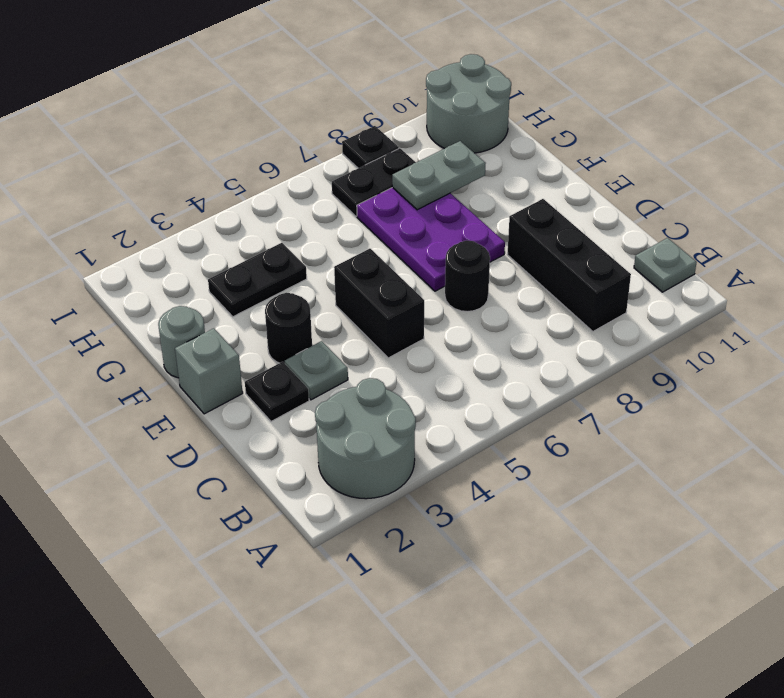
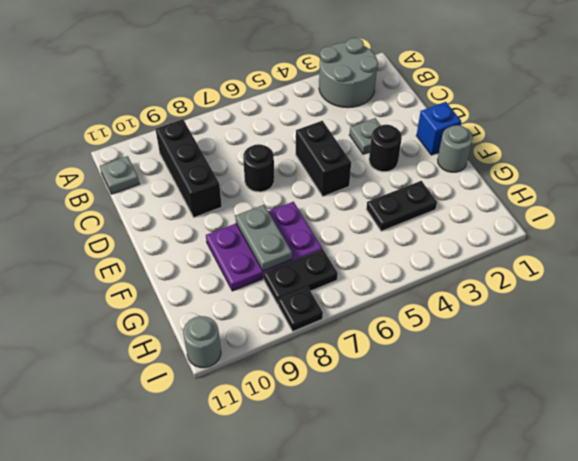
black plate D2 level 1 -> none
grey brick E1 level 1 -> blue brick E1 level 1
purple plate E7:G8 level 1 -> purple plate F7:G9 level 1
grey plate G8:G9 level 2 -> grey plate F8:G8 level 2
grey round brick H10:I11 level 1 -> grey round brick I11 level 1

